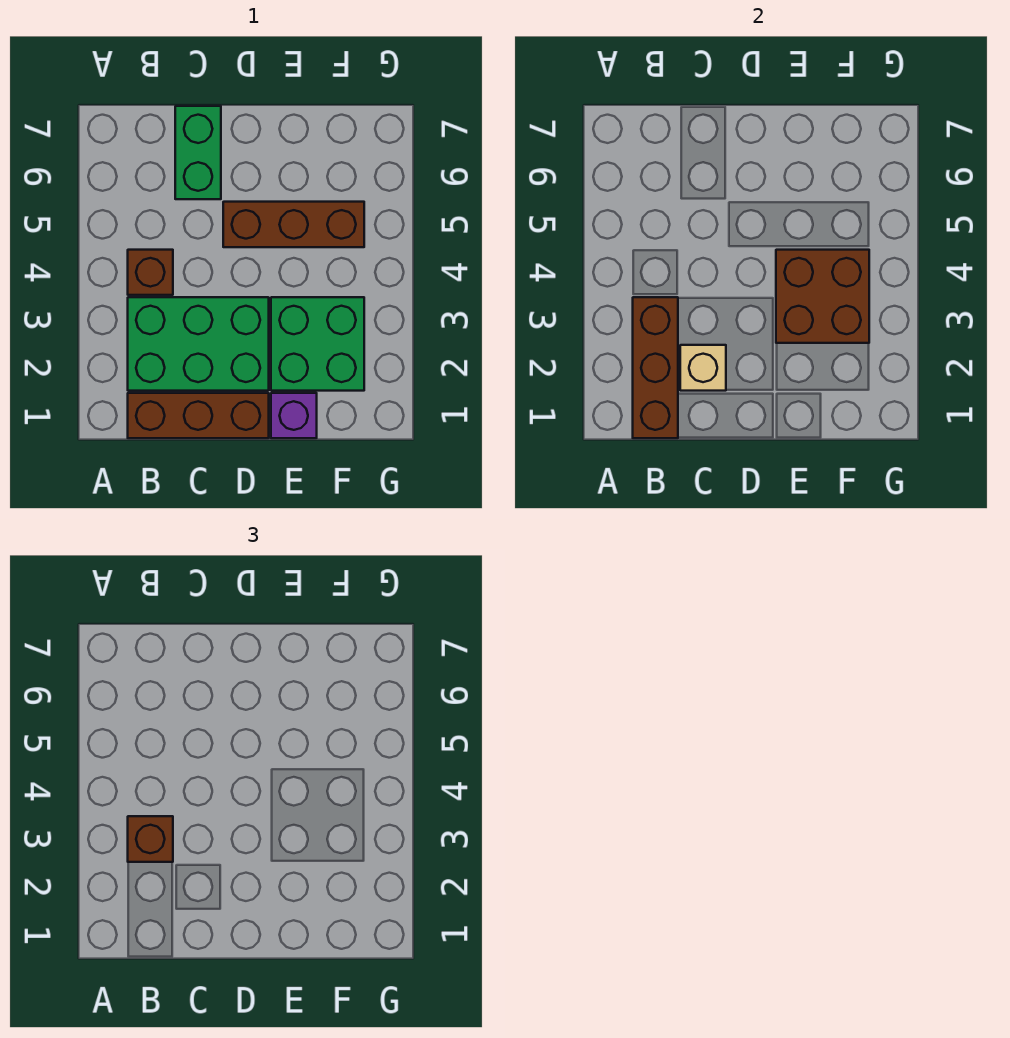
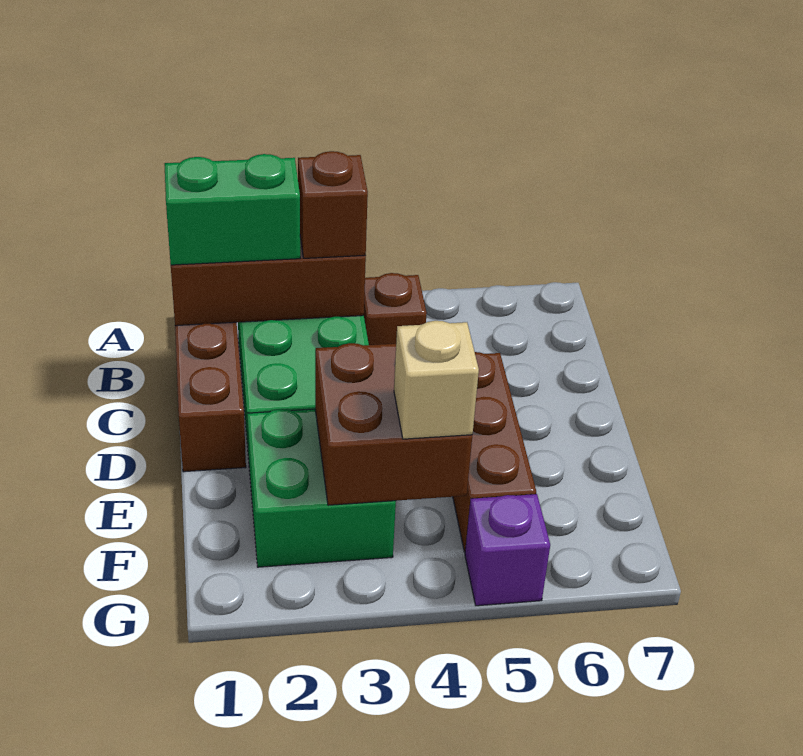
tan brick C2 level 2 -> tan brick F4 level 3
green brick C6:C7 level 1 -> green brick B1:B2 level 3
purple brick E1 level 1 -> purple brick G5 level 1

